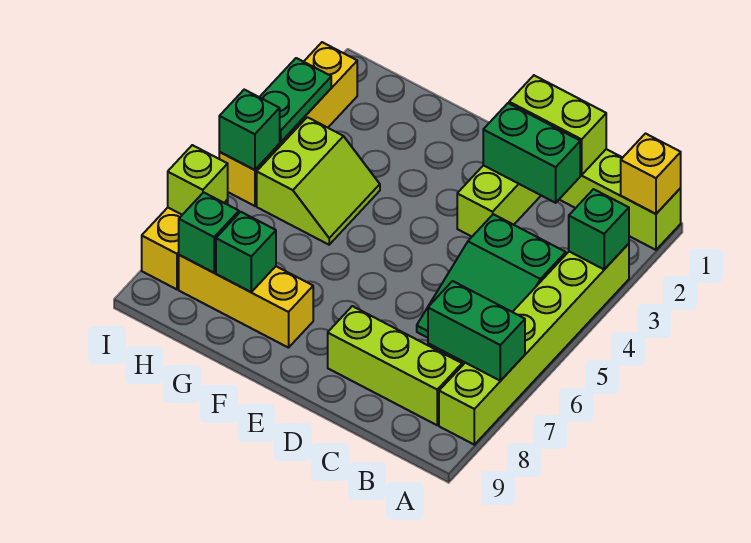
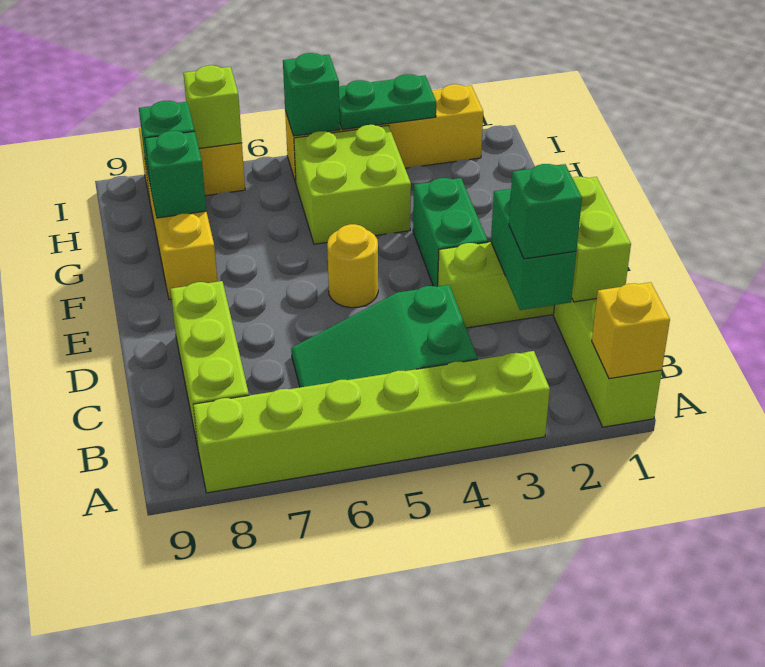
green brick A3 level 2 -> green brick C2 level 3
green brick A7:B7 level 2 -> green brick E3:F3 level 1
none -> yellow round brick E5 level 1
lime slope G4:H5 level 1 top H -> lime brick G4:H5 level 1

